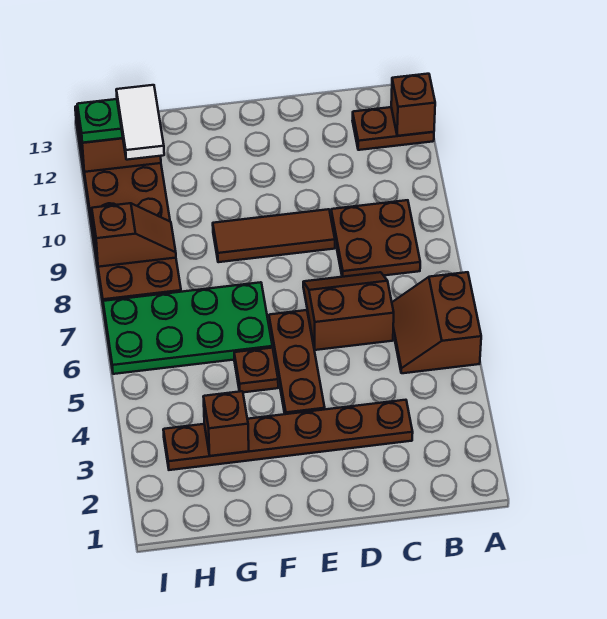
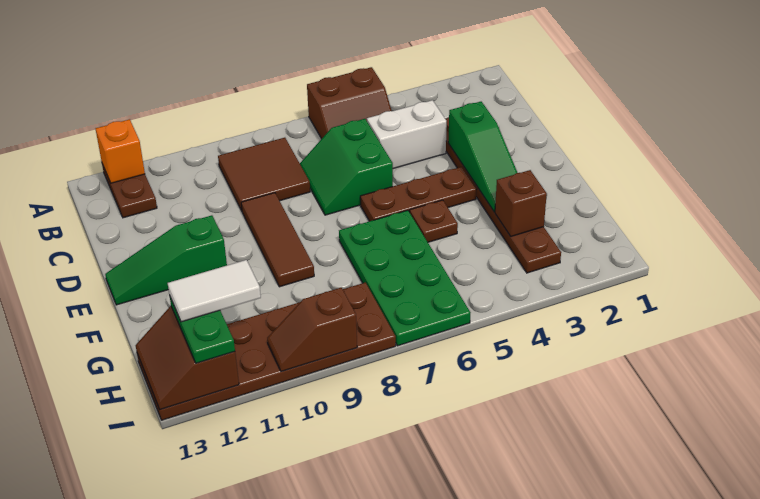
brown brick A12 level 2 -> orange brick A12 level 2
brown plate B8:C9 level 1 -> brown tile B8:C9 level 1
none -> white brick C4:C5 level 1
brown slope C6:D7 level 1 top 6 -> green slope C6:D7 level 1 top 6
none -> green slope D3:F3 level 2 top D
none -> green slope E11:E13 level 1 top 11
brown slope H9:I9 level 2 top I -> brown slope I9:I10 level 2 top 9

